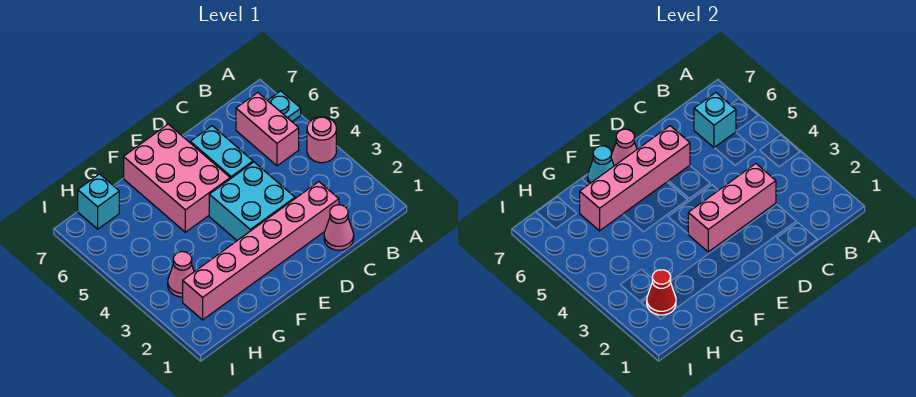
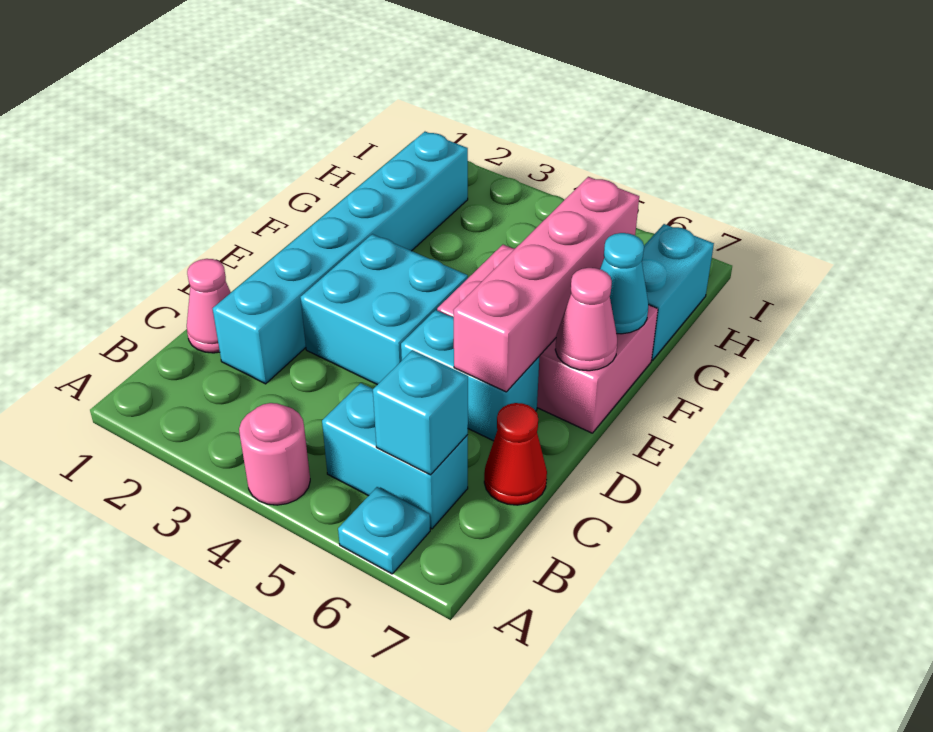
pink brick B5:B6 level 1 -> cyan brick B5:B6 level 1
pink brick C2:H2 level 1 -> cyan brick C2:H2 level 1
pink brick C3:E3 level 2 -> none
red cone H2 level 2 -> red cone C7 level 1
pink cone H3 level 1 -> none
cyan brick H7 level 1 -> cyan brick G7:H7 level 1

